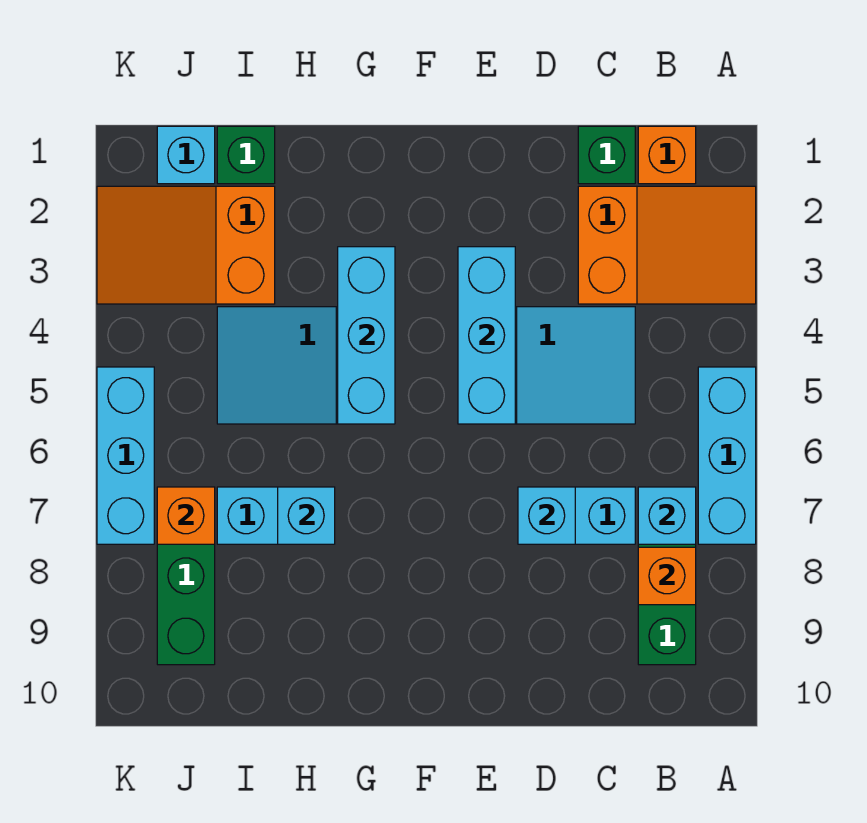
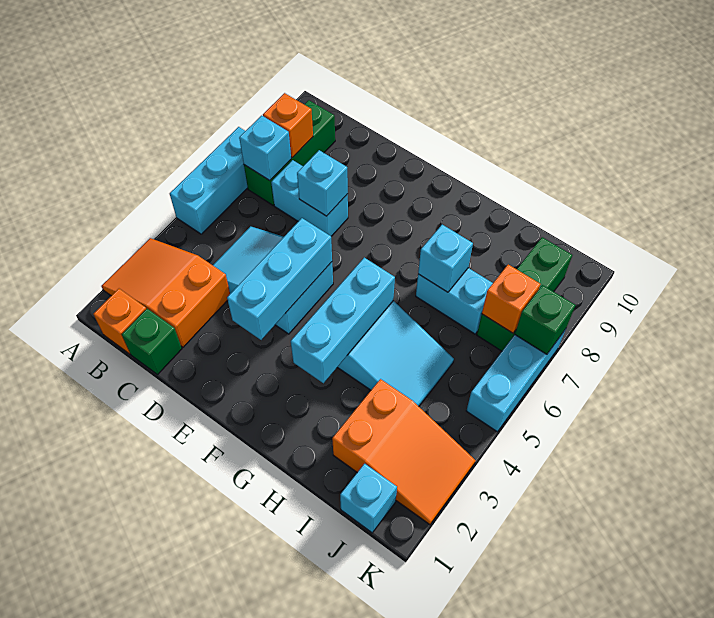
green brick I1 level 1 -> green brick K7 level 2

